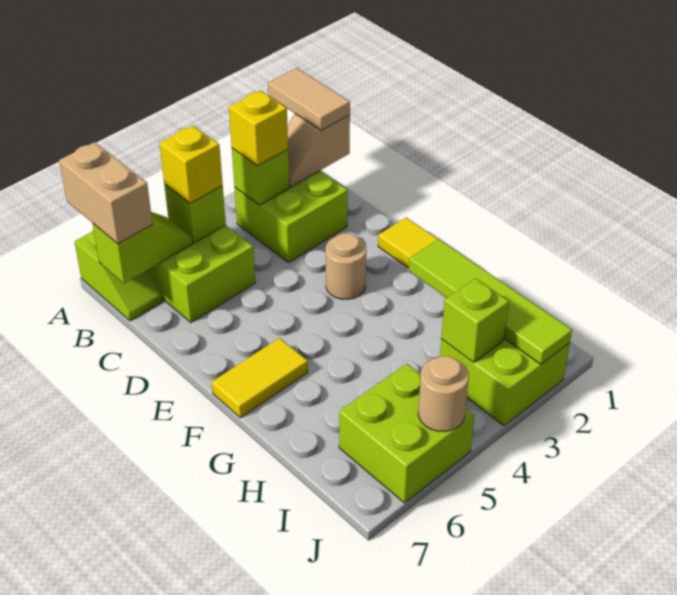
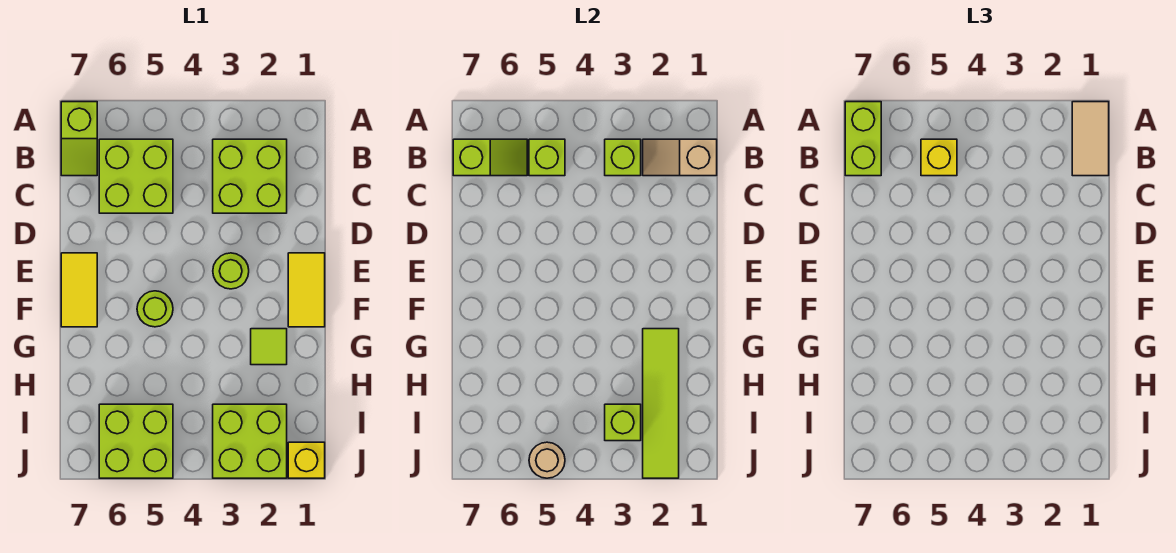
tan brick A7:B7 level 3 -> lime brick A7:B7 level 3
yellow brick B3 level 3 -> yellow brick J1 level 1
tan round brick E3 level 1 -> lime round brick E3 level 1
none -> lime round brick F5 level 1
yellow tile F6:F7 level 1 -> yellow tile E7:F7 level 1
none -> lime tile G2 level 1

